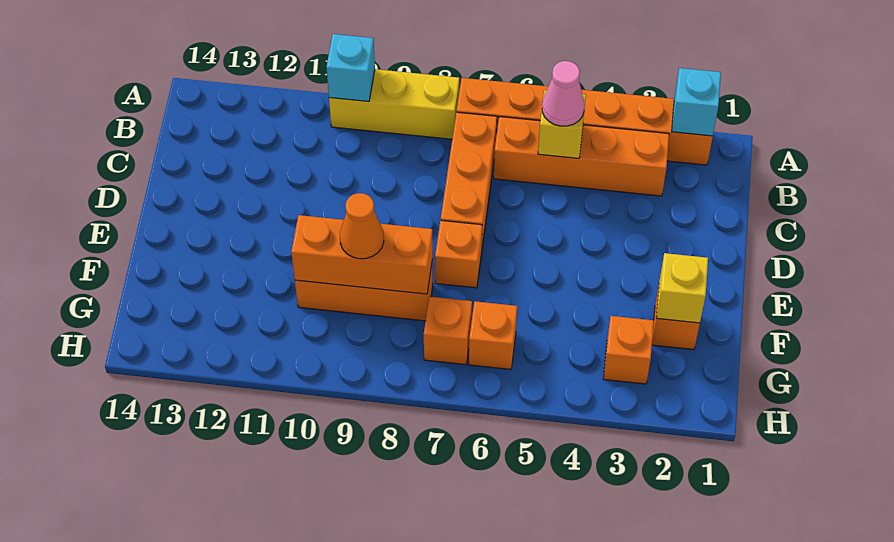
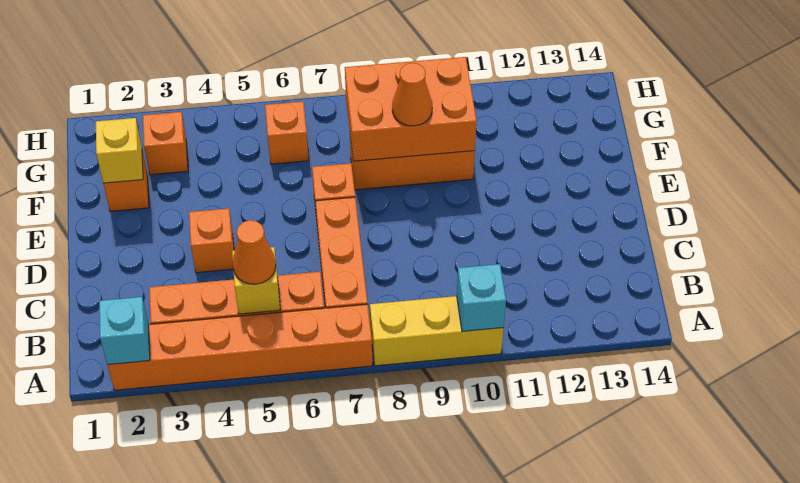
pink cone B5 level 3 -> orange cone B5 level 3
orange brick F8:F10 level 2 -> orange brick F8:G10 level 2
orange brick G7 level 1 -> orange brick D4 level 1

